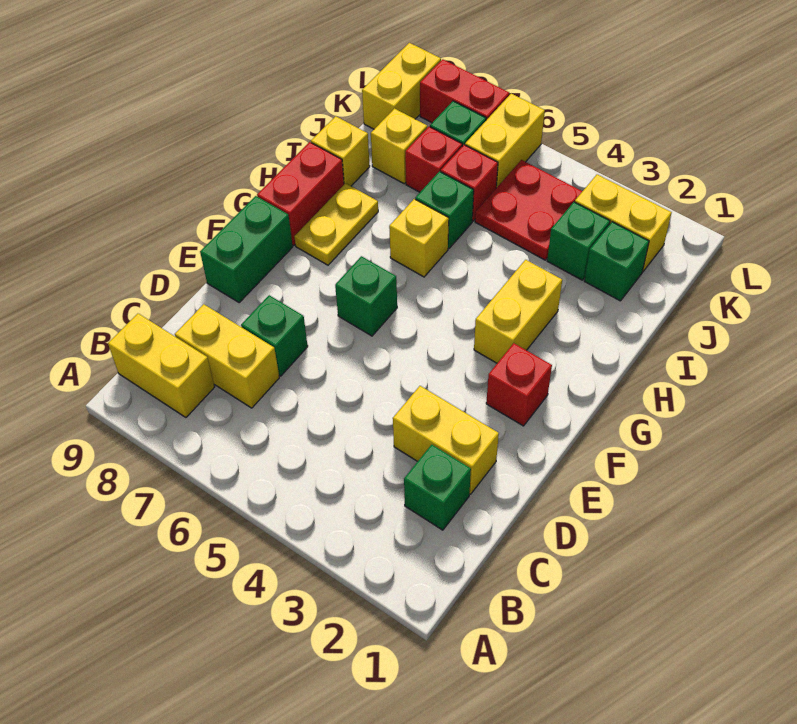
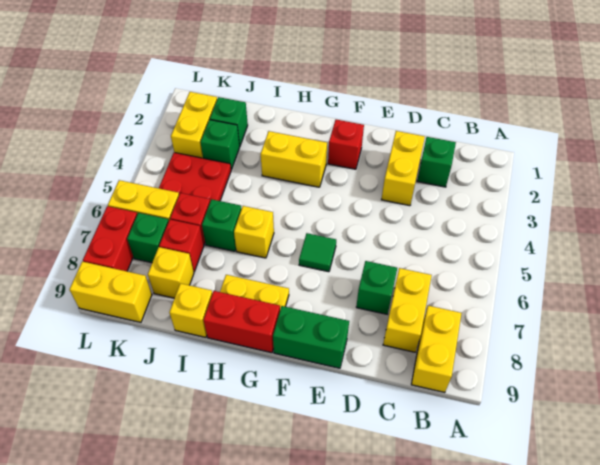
green brick F6 level 1 -> green tile F6 level 1

